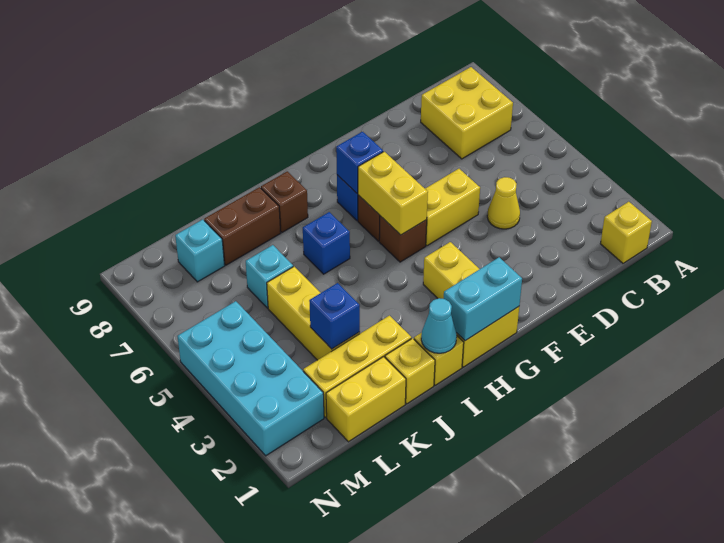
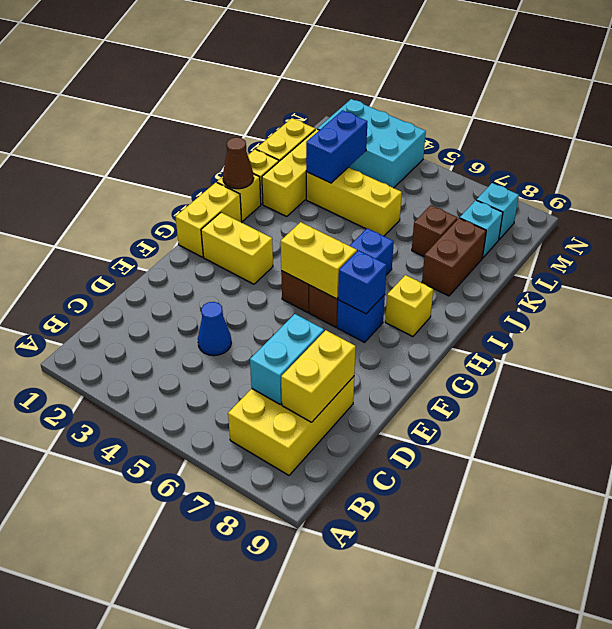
yellow brick B1 level 1 -> yellow brick H8 level 1
yellow brick B7:C8 level 1 -> yellow brick B7:D8 level 1
yellow cone D4 level 1 -> blue cone D4 level 1
yellow brick E5:F5 level 1 -> yellow brick C8:D8 level 2
cyan brick G1:H1 level 2 -> cyan brick C7:D7 level 2
cyan cone I1 level 2 -> brown cone I1 level 2
brown brick I8 level 1 -> brown brick K7 level 1
blue brick K3 level 2 -> blue brick K3:L3 level 2
cyan brick K6 level 1 -> cyan brick M8 level 1
cyan brick M2:N5 level 1 -> cyan brick M2:N4 level 1

